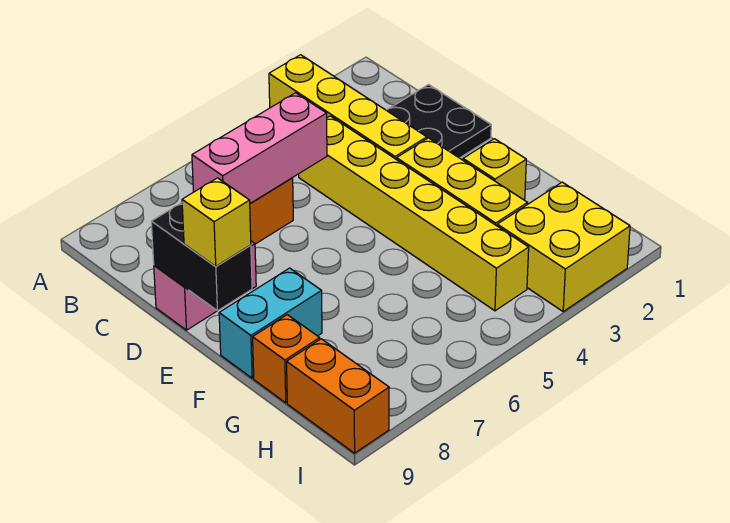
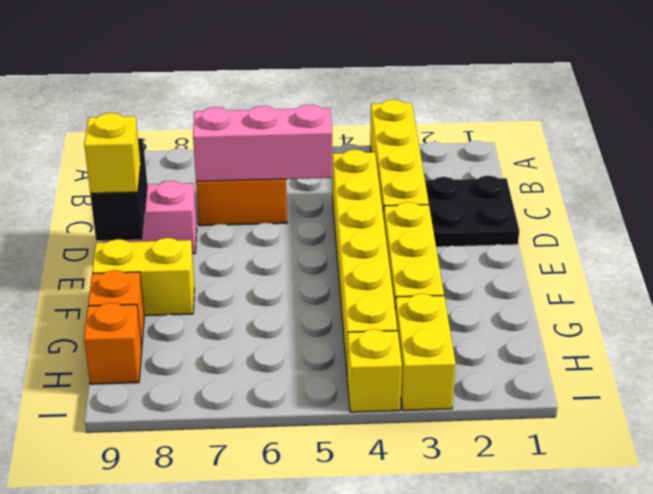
yellow brick F2 level 1 -> yellow brick I4 level 1
cyan brick F8:F9 level 1 -> yellow brick F8:F9 level 1
yellow brick H2:I3 level 1 -> yellow brick H3:I3 level 1
orange brick H9:I9 level 1 -> orange brick H9 level 1

